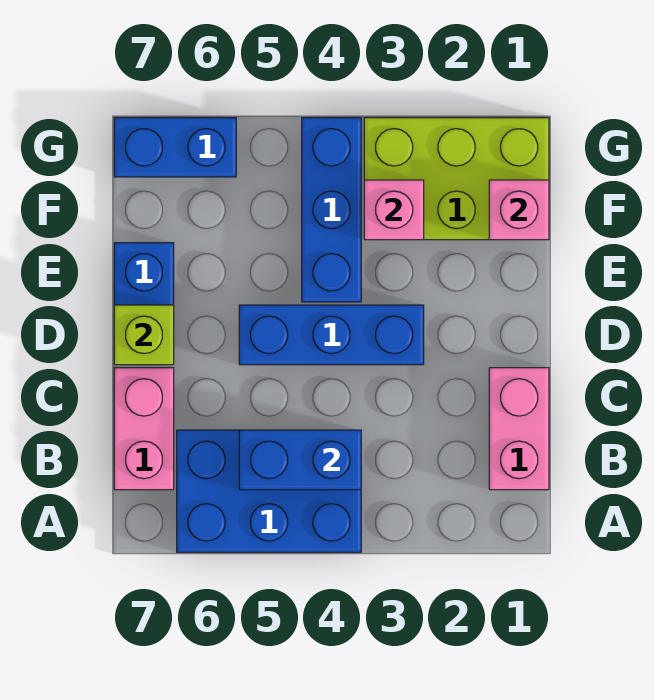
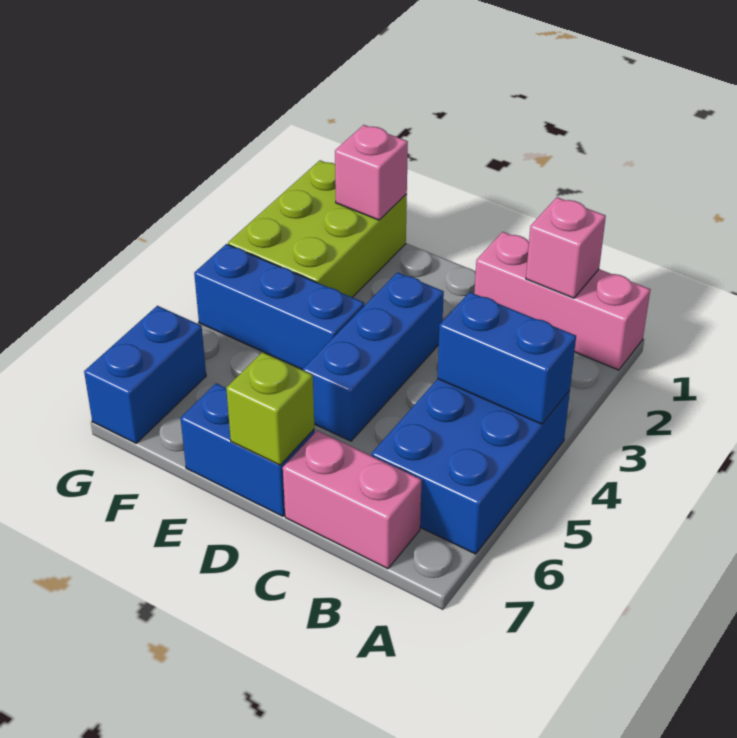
pink brick B1:C1 level 1 -> pink brick A1:C1 level 1
blue brick B4:B5 level 2 -> blue brick A4:B4 level 2
pink brick F3 level 2 -> pink brick B1 level 2

